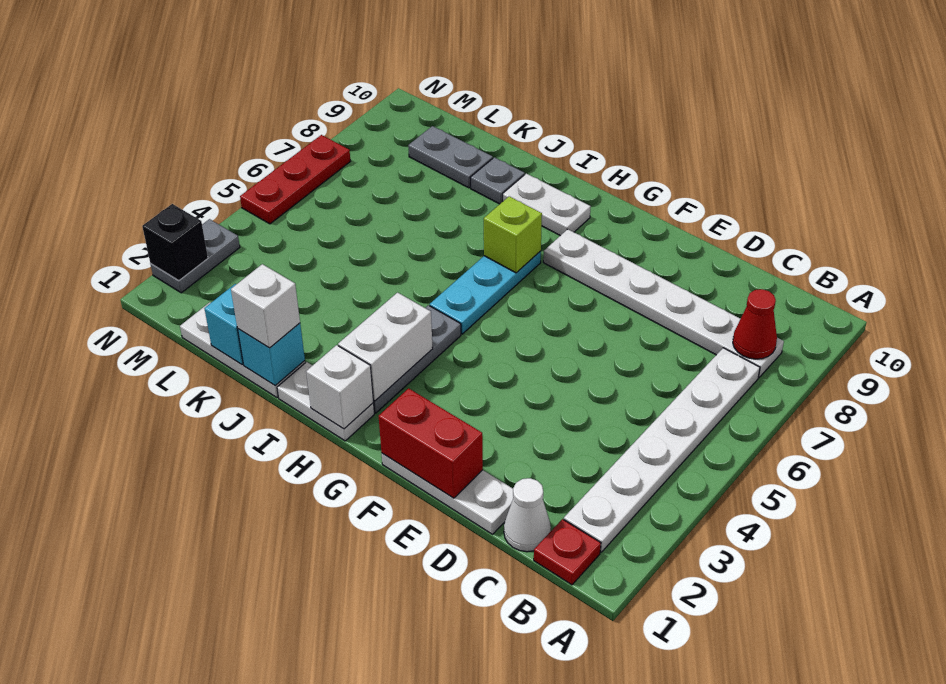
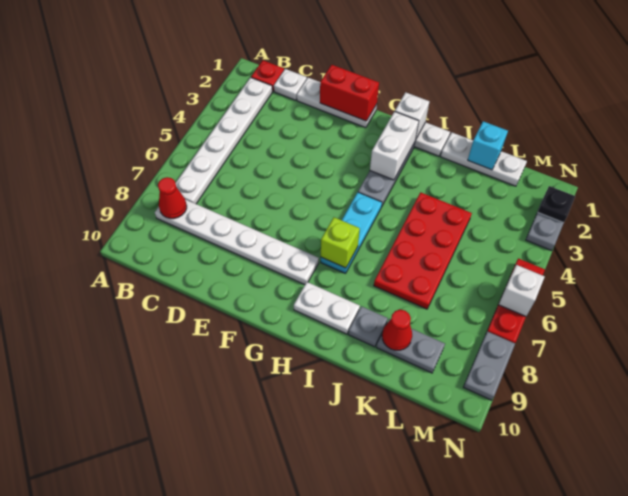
white cone C1 level 1 -> white plate C1 level 1
cyan brick J1 level 2 -> none
white brick J1 level 3 -> white brick N6 level 2
none -> red plate J4:K7 level 1
none -> red cone K9 level 2
black brick N2 level 2 -> black plate N2 level 2
none -> grey plate N8:N9 level 1

